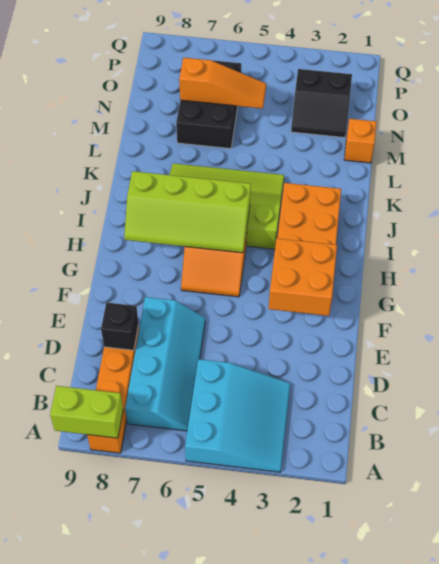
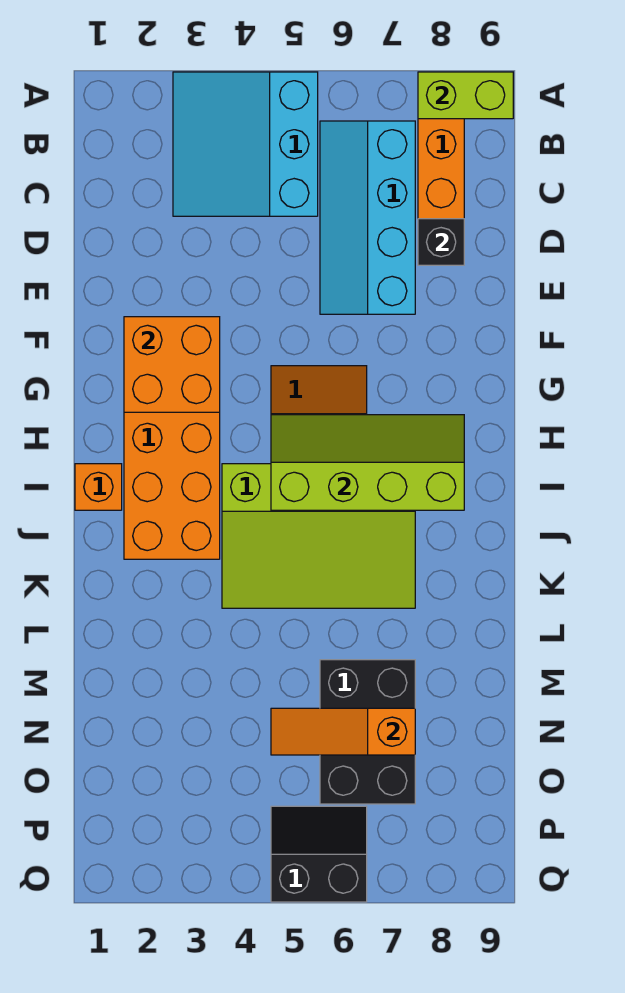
orange brick M1 level 1 -> orange brick I1 level 1
black slope N2:O3 level 1 top O -> black slope P5:Q6 level 1 top Q

